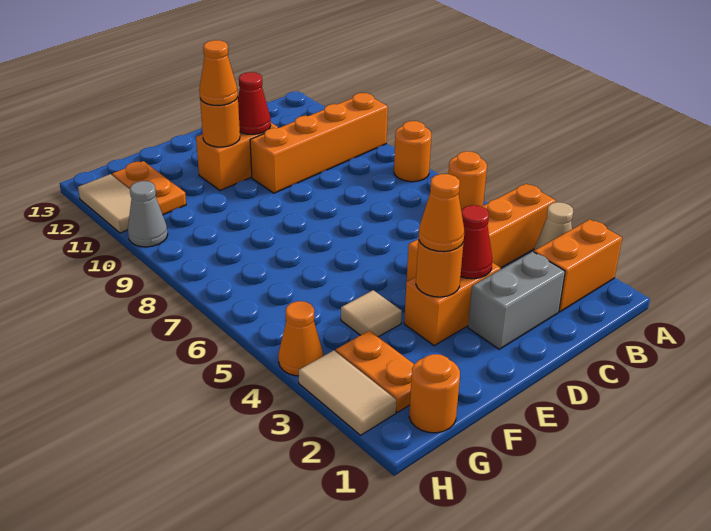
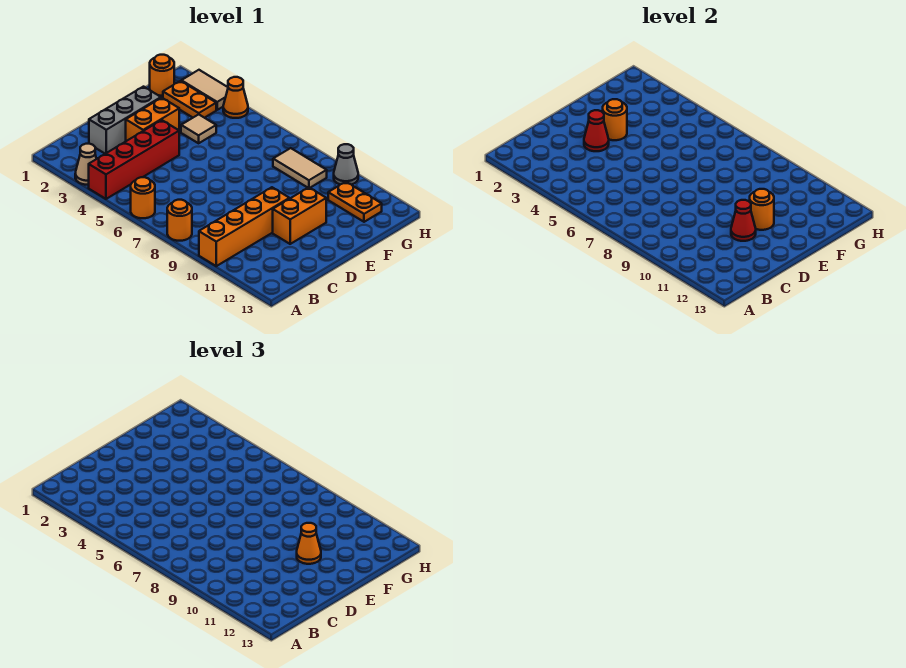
orange brick A2:B2 level 1 -> none
orange brick A4:D4 level 1 -> red brick A4:D4 level 1
grey brick C2:D2 level 1 -> grey brick C2:E2 level 1
orange cone E3 level 3 -> none
tan tile H11:H12 level 1 -> tan tile G8:G9 level 1

